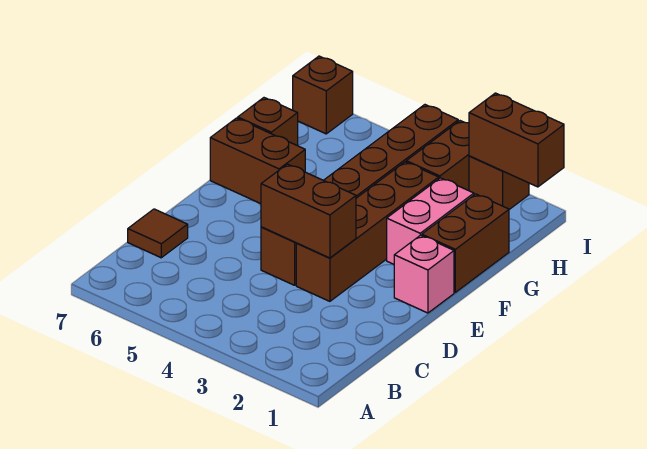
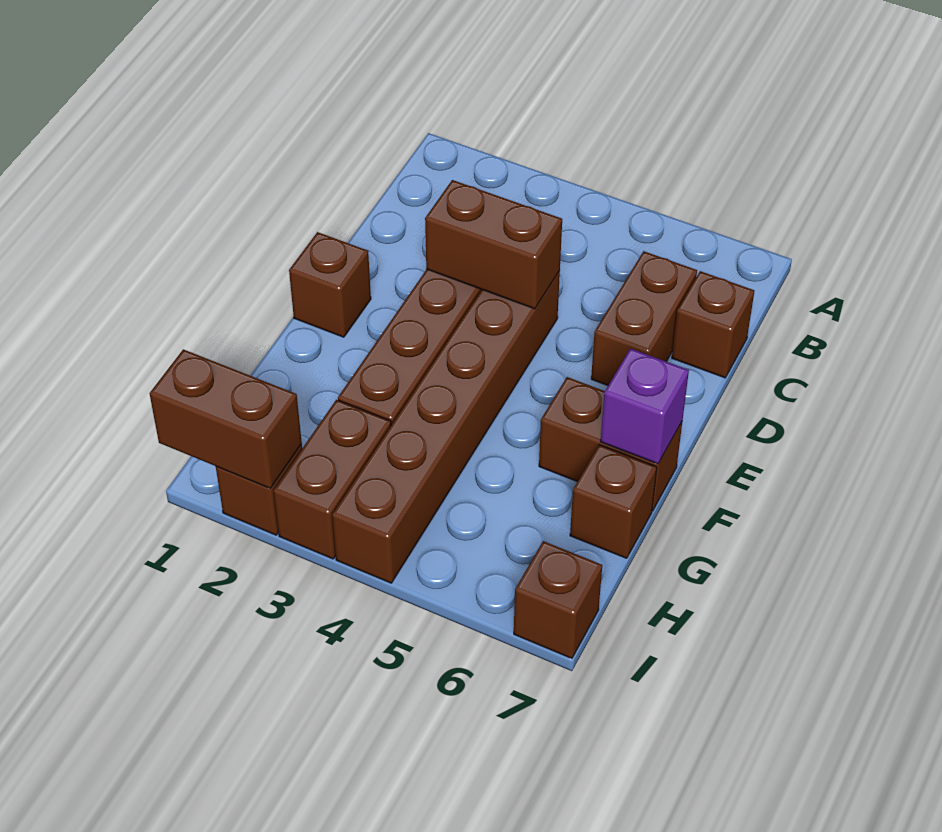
brown tile C7 level 1 -> brown brick C7 level 1
pink brick E1 level 1 -> brown brick E1 level 1
brown brick F1:G1 level 1 -> brown brick C6:D6 level 1
pink brick F2:G2 level 1 -> none
none -> purple brick F7 level 2

